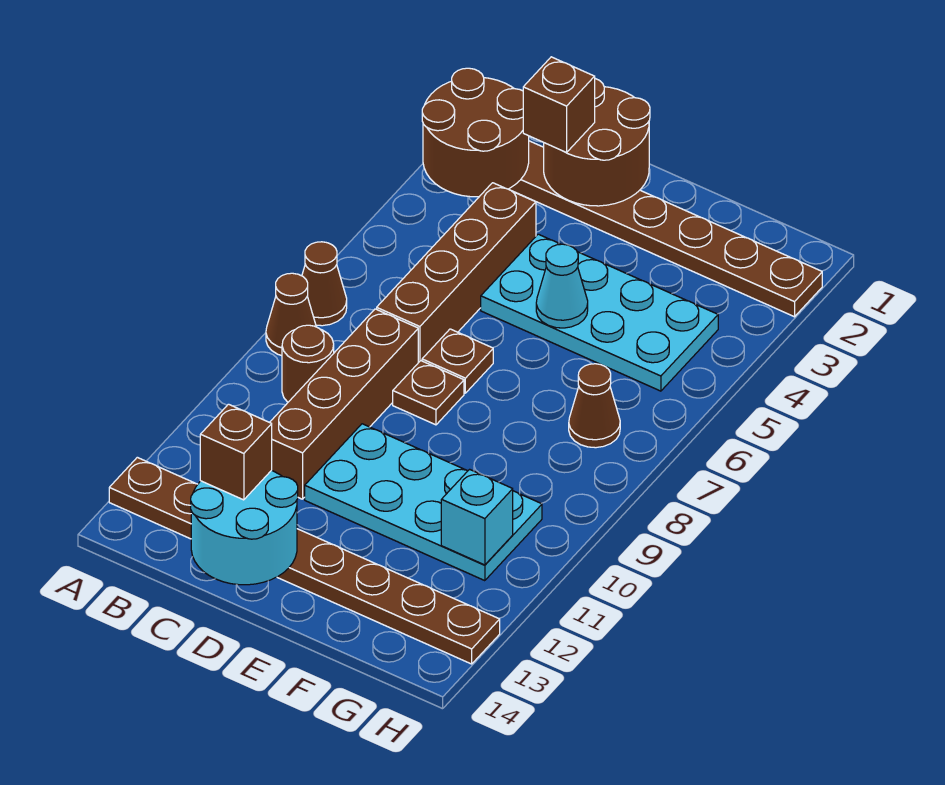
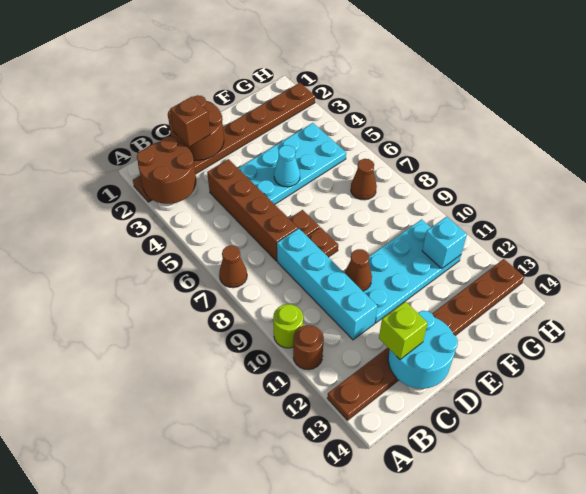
brown cone A8 level 1 -> brown cone D10 level 2
none -> lime round brick A10 level 1
brown round brick B9 level 1 -> brown round brick A11 level 1
brown brick C8:C11 level 1 -> cyan brick C8:C11 level 1
brown brick C13 level 3 -> lime brick C13 level 3

